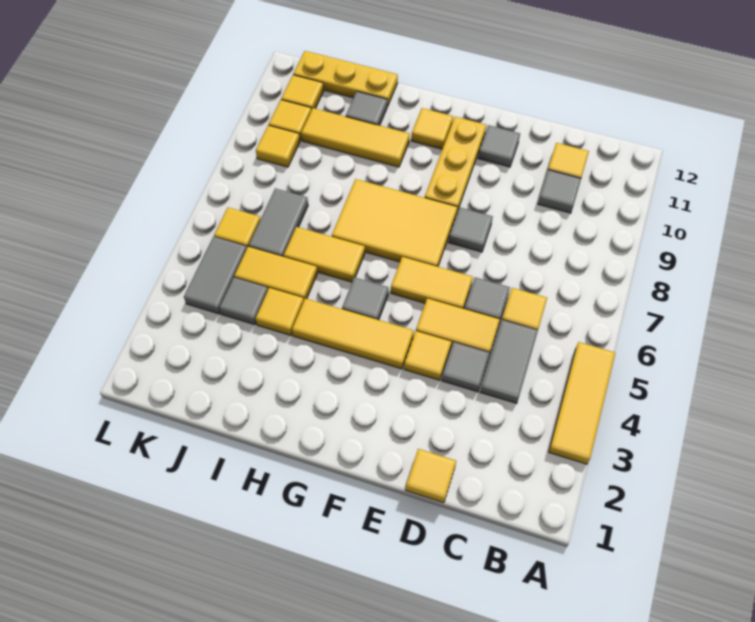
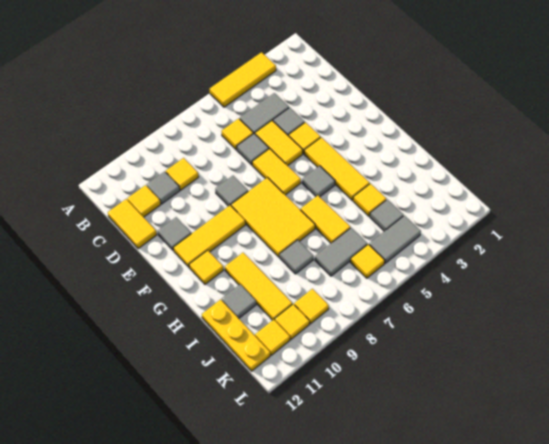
yellow tile D1 level 1 -> yellow tile C9 level 1
yellow plate F9:F11 level 1 -> yellow tile F9:F11 level 1
yellow tile I5:J5 level 1 -> yellow tile C12:D12 level 1
none -> grey tile I8 level 1

